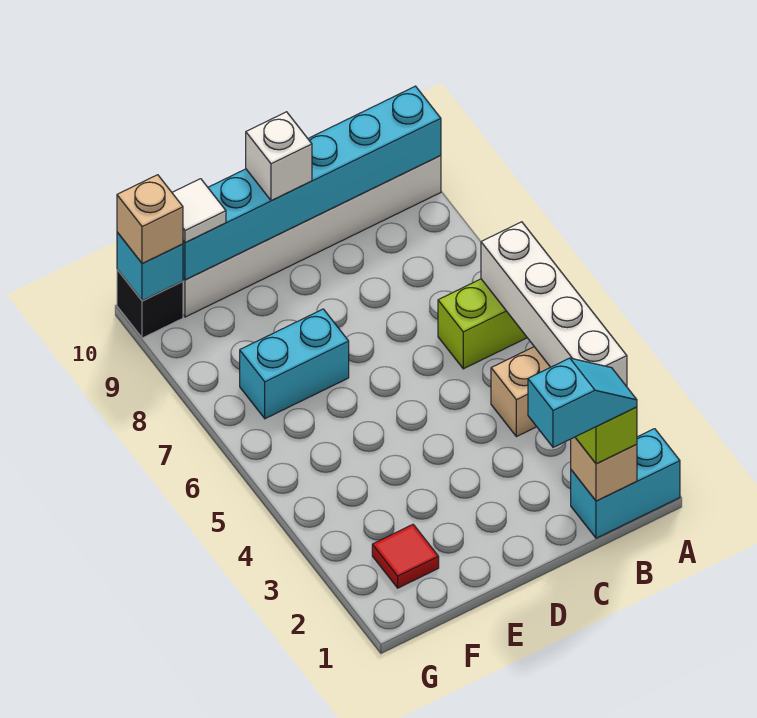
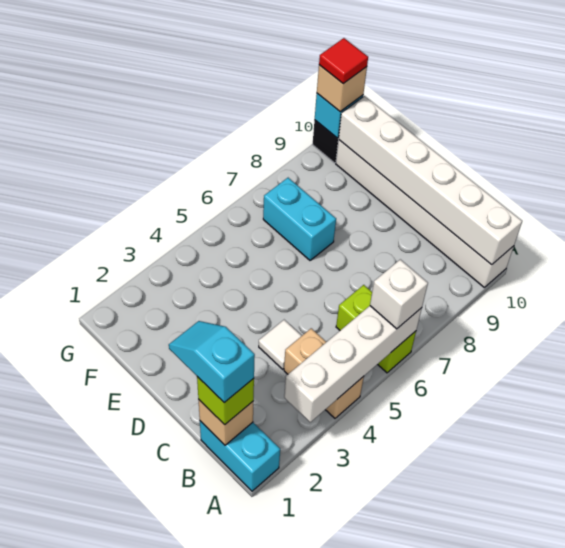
cyan brick A10:F10 level 2 -> white brick A10:F10 level 2
cyan slope B1:C1 level 4 top C -> cyan slope B1:C1 level 4 top B
white brick D10 level 3 -> white brick A6 level 3
red tile F2 level 1 -> red tile G10 level 4
white tile F10 level 3 -> white tile C4 level 1

